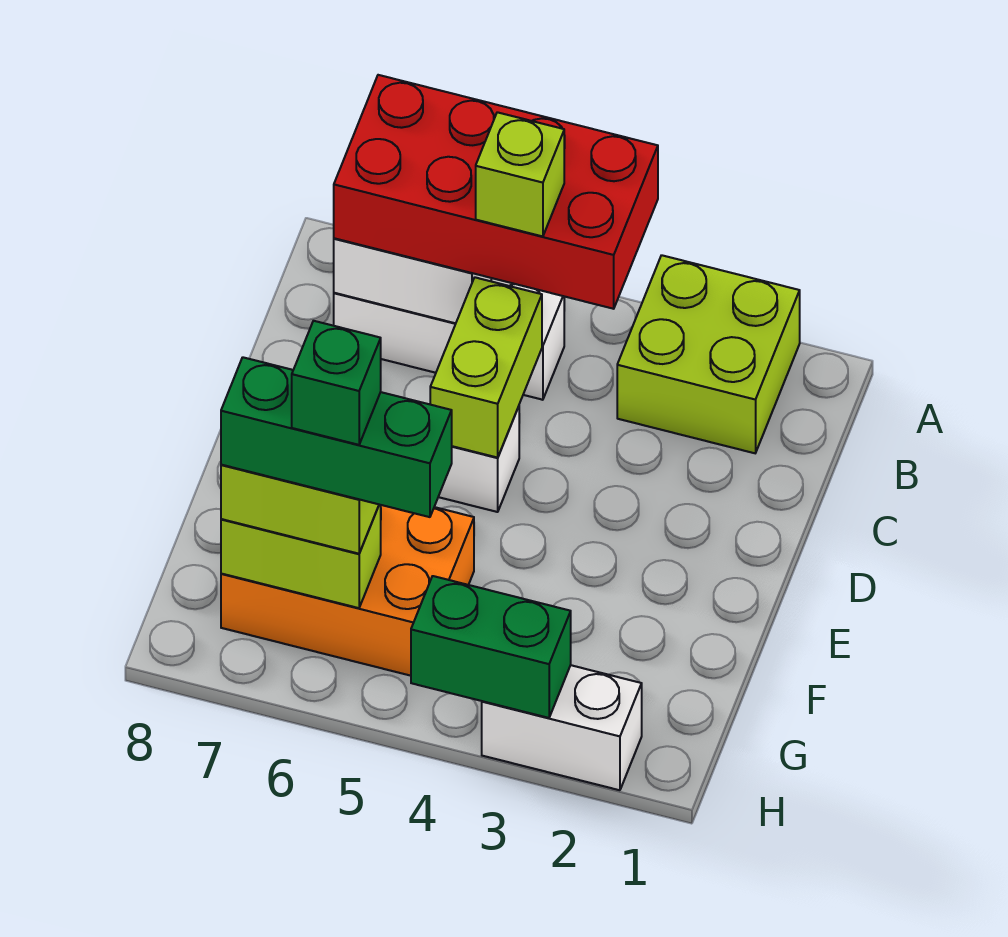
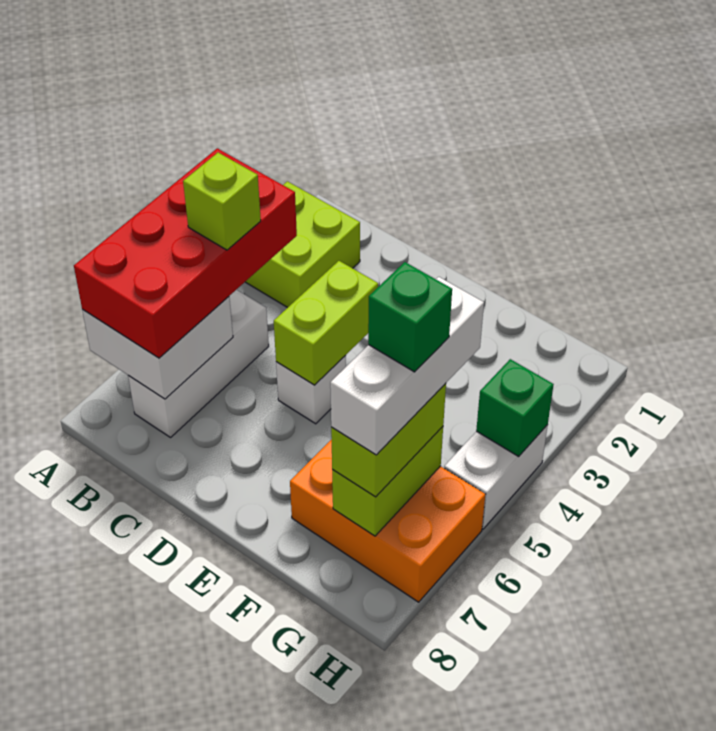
lime brick C5:D5 level 2 -> lime brick D4:D5 level 2
orange brick F5:G7 level 1 -> orange brick F6:H7 level 1
green brick G5:G7 level 4 -> white brick G5:G7 level 4
white brick H2:H3 level 1 -> white brick H4:H5 level 1
green brick H3:H4 level 2 -> green brick H4 level 2

